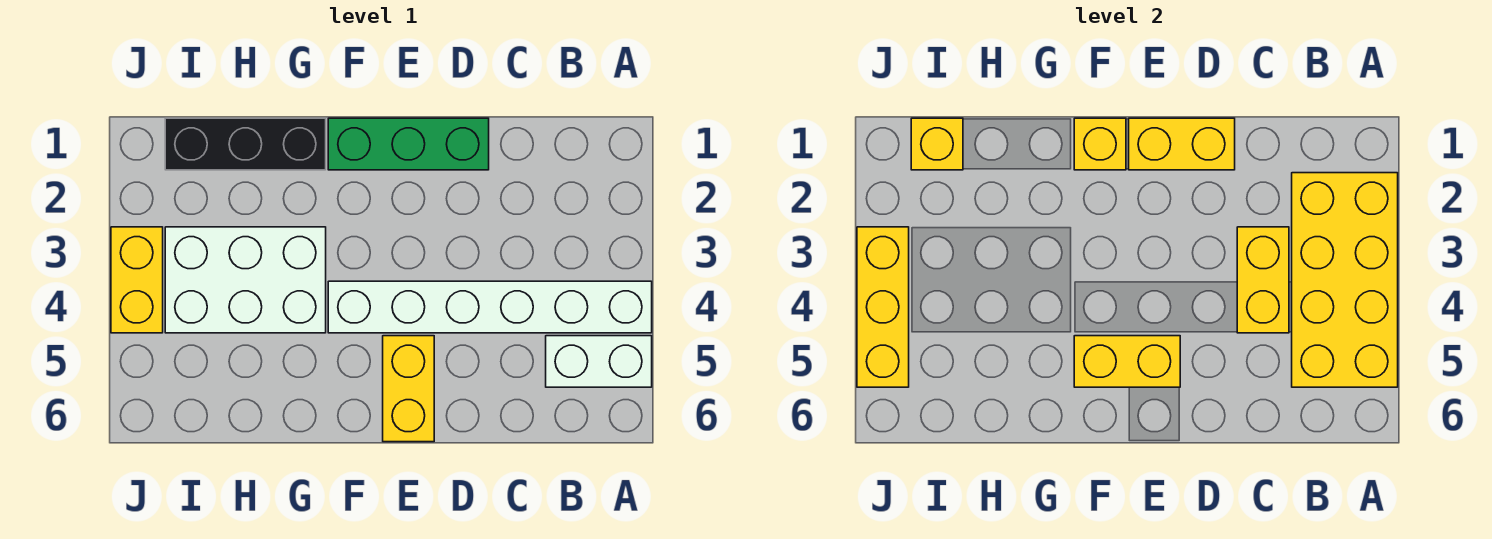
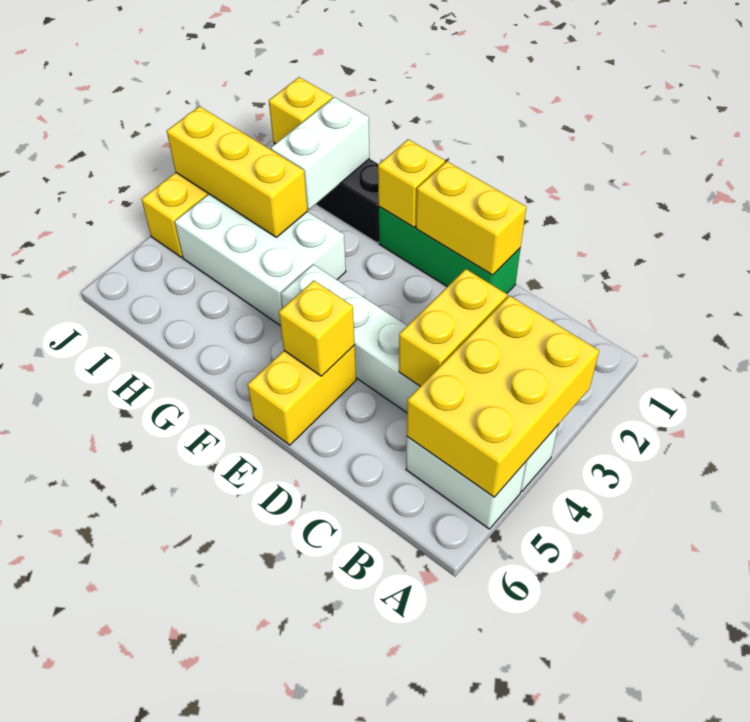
yellow brick A2:B5 level 2 -> yellow brick A3:B5 level 2
yellow brick E5:F5 level 2 -> yellow brick E5 level 2
none -> white brick H1:H2 level 2
yellow brick J3:J5 level 2 -> yellow brick H3:J3 level 2

